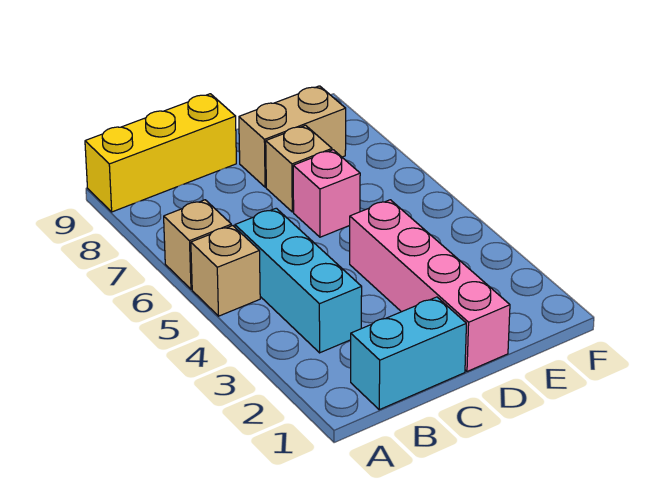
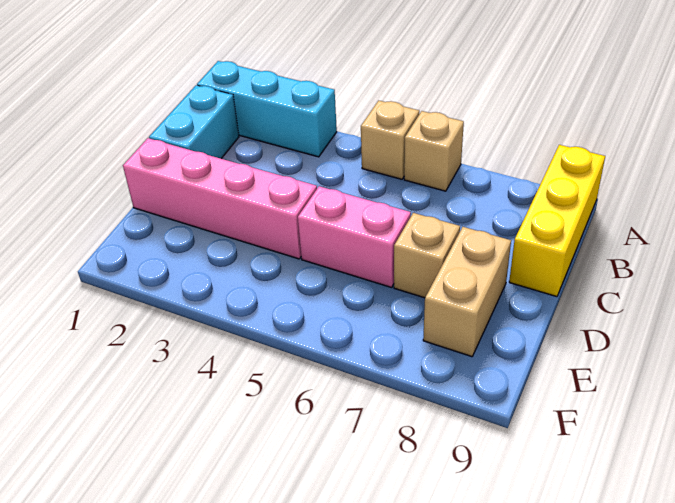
cyan brick B3:B5 level 1 -> cyan brick A1:A3 level 1
pink brick D6 level 1 -> pink brick D5:D6 level 1

